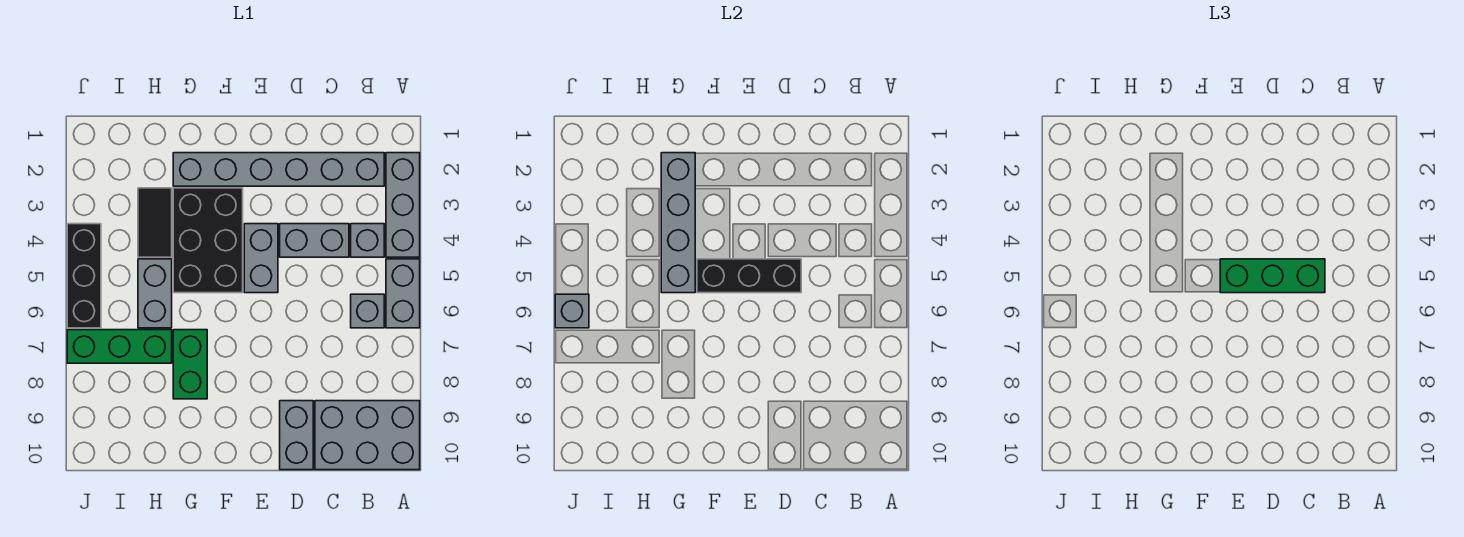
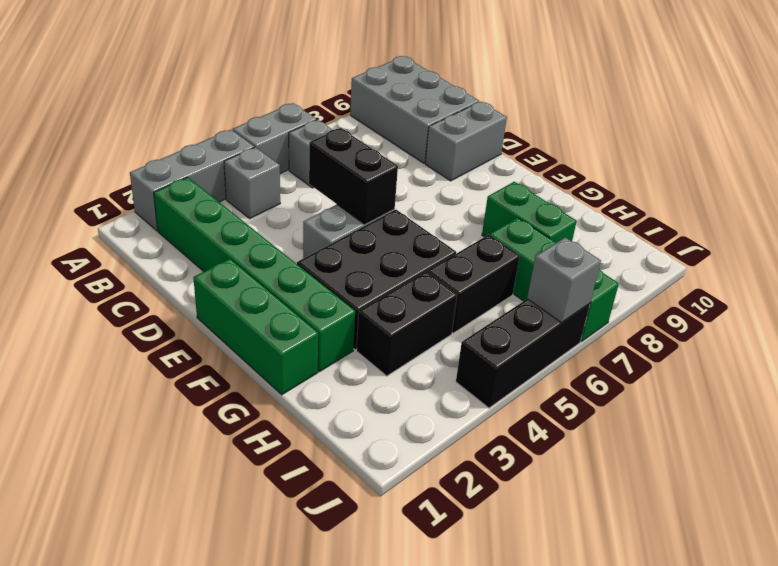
grey brick B2:G2 level 1 -> green brick B2:G2 level 1
grey brick C4:D4 level 1 -> none
green brick C5:E5 level 3 -> green brick E1:G1 level 1
black brick D5:F5 level 2 -> black brick D5:E5 level 2
grey brick G2:G5 level 2 -> none
green brick G7:G8 level 1 -> green brick G8:H8 level 1
black tile H3:H4 level 1 -> black brick H3:H4 level 1
grey brick H5:H6 level 1 -> black brick H5:H6 level 1

